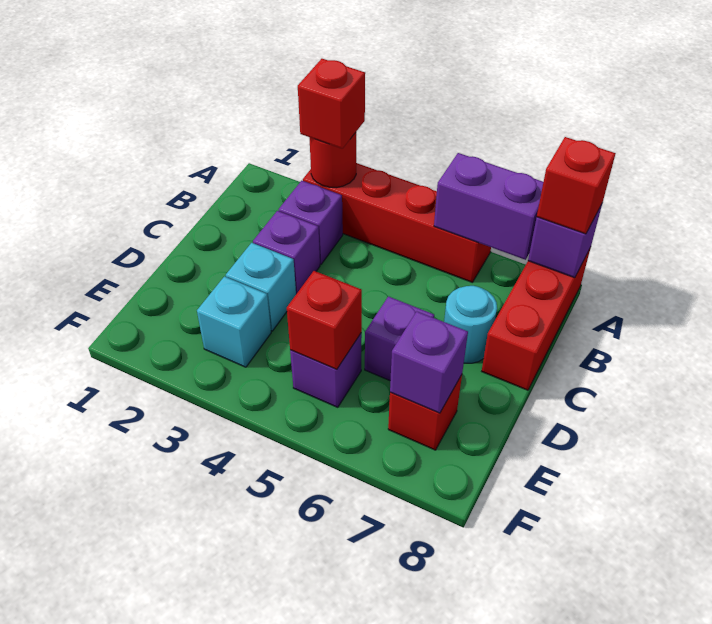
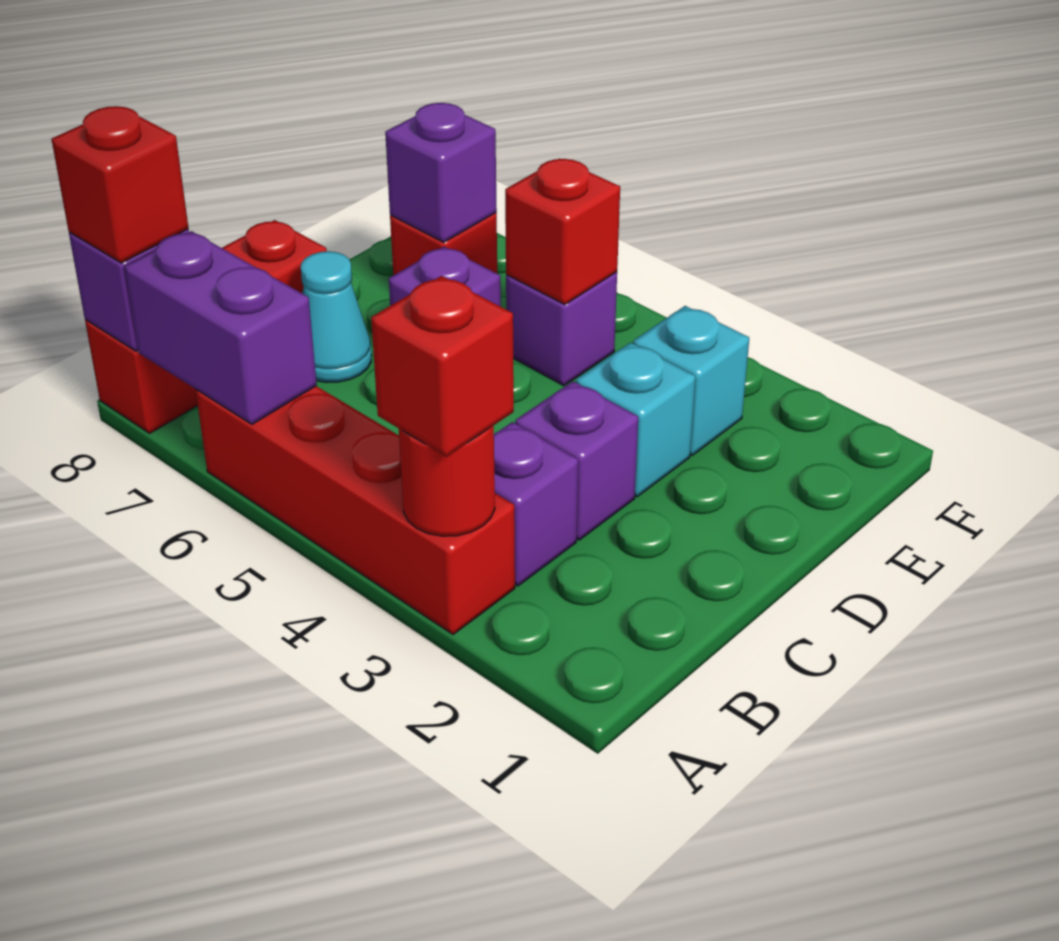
cyan round brick C7 level 1 -> cyan cone C7 level 1

